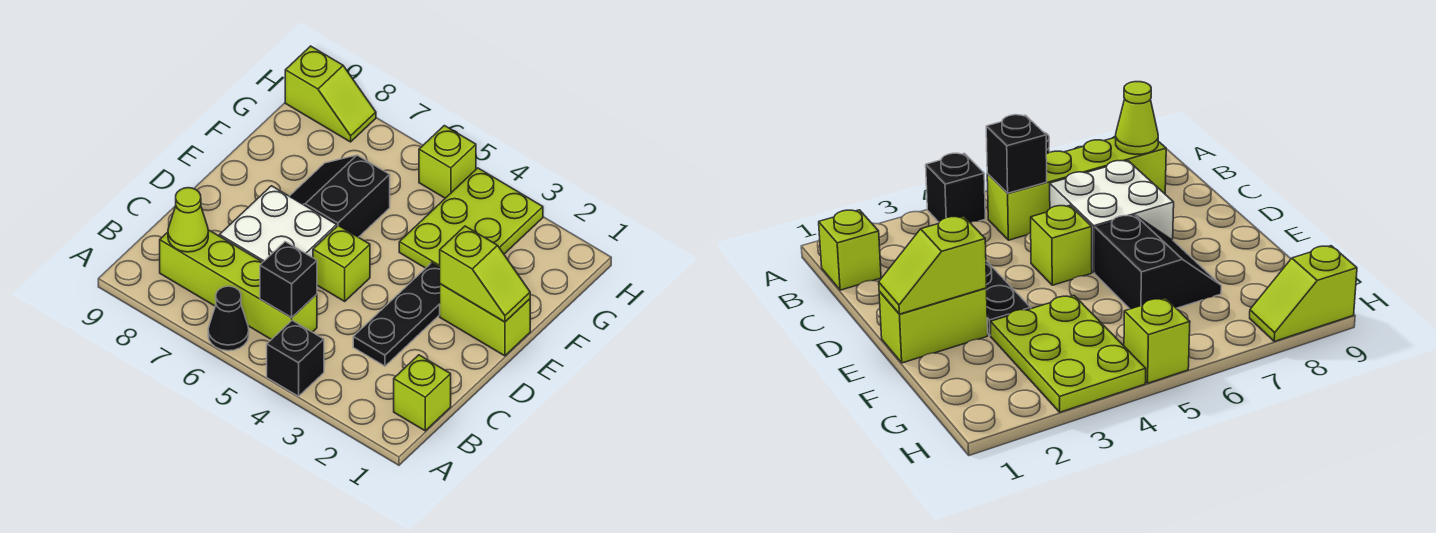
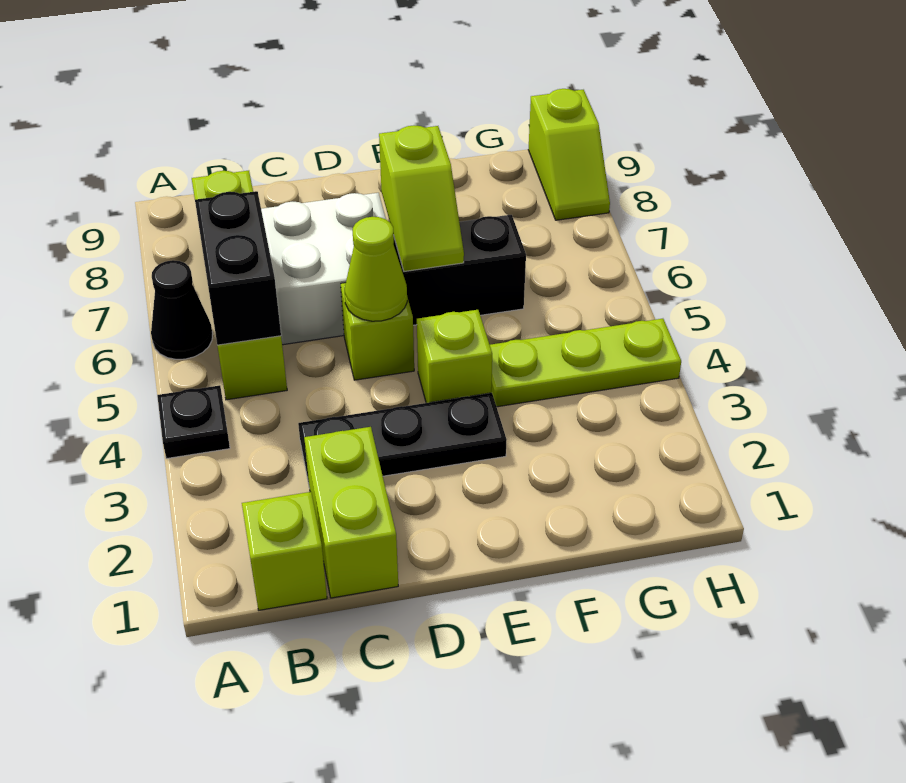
black brick A4 level 1 -> black plate A4 level 1
black brick B5 level 2 -> black brick B5:B6 level 2
lime cone B8 level 2 -> lime cone D5 level 2
lime brick E1:E2 level 1 -> lime brick C1:C2 level 1
lime slope E1:E2 level 2 top 2 -> lime slope E6:E7 level 2 top 7
lime plate F3:H4 level 1 -> lime plate F4:H4 level 1
lime brick H5 level 1 -> lime brick E4 level 1

